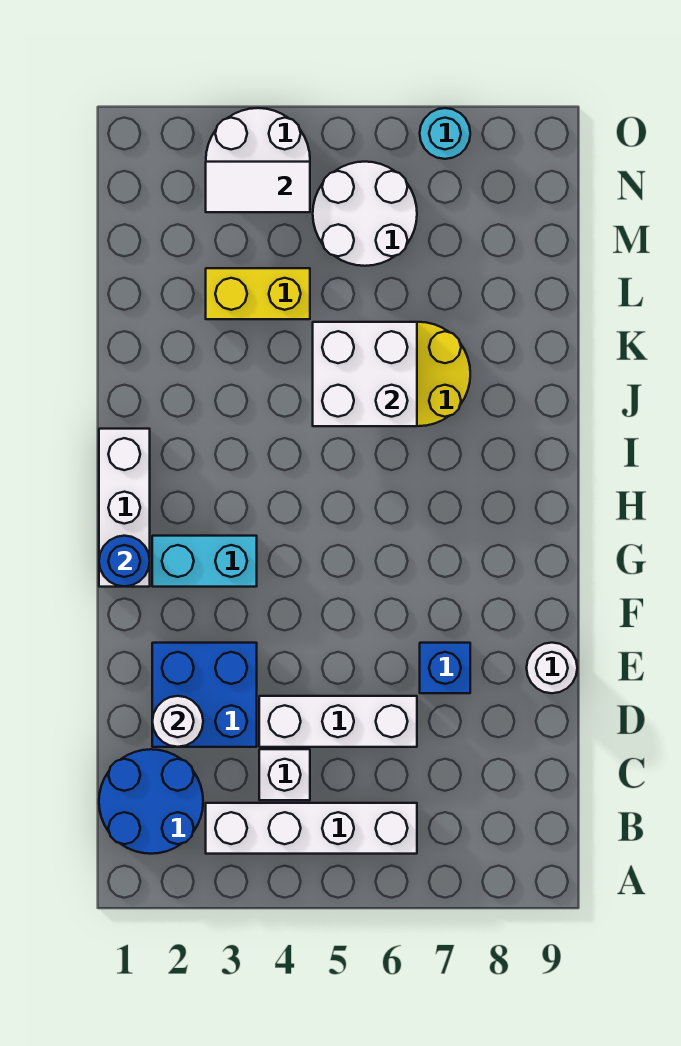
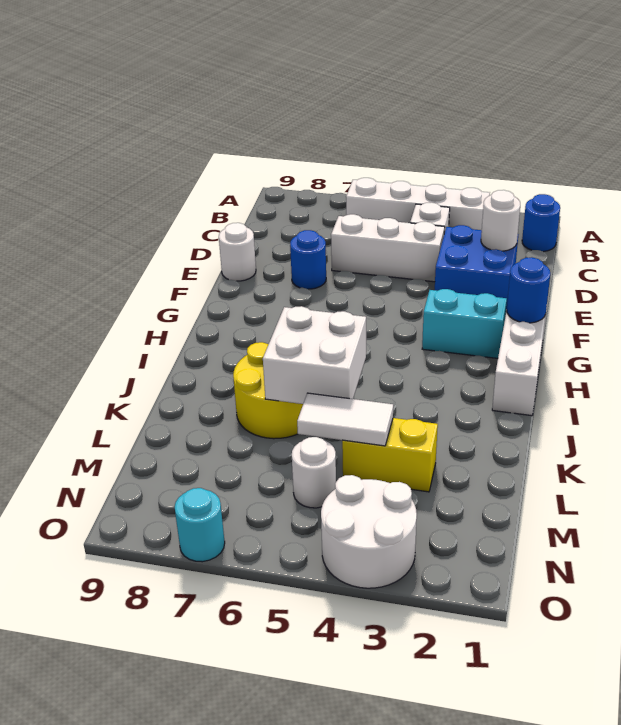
blue round brick B1:C2 level 1 -> blue round brick B1 level 1
blue brick E7 level 1 -> blue round brick E7 level 1
white round brick M5:N6 level 1 -> white round brick M5 level 1
white tile N3:N4 level 2 -> white tile L4:L5 level 2

